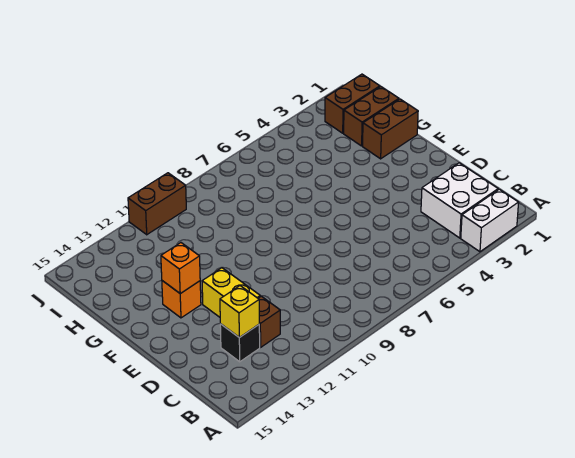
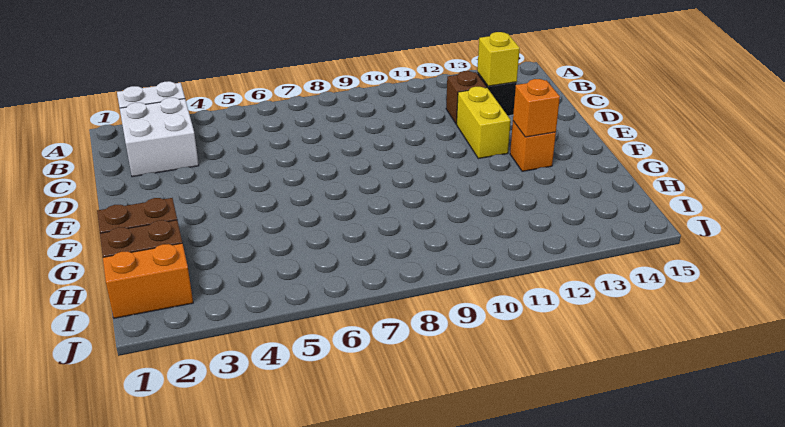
brown brick I1:I2 level 1 -> orange brick I1:I2 level 1
brown brick J10:J11 level 1 -> none

